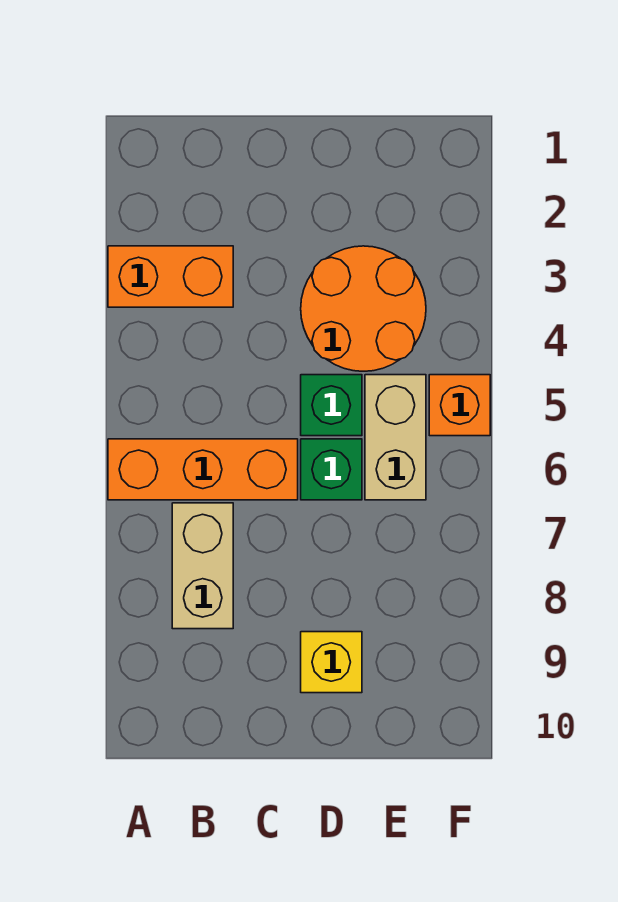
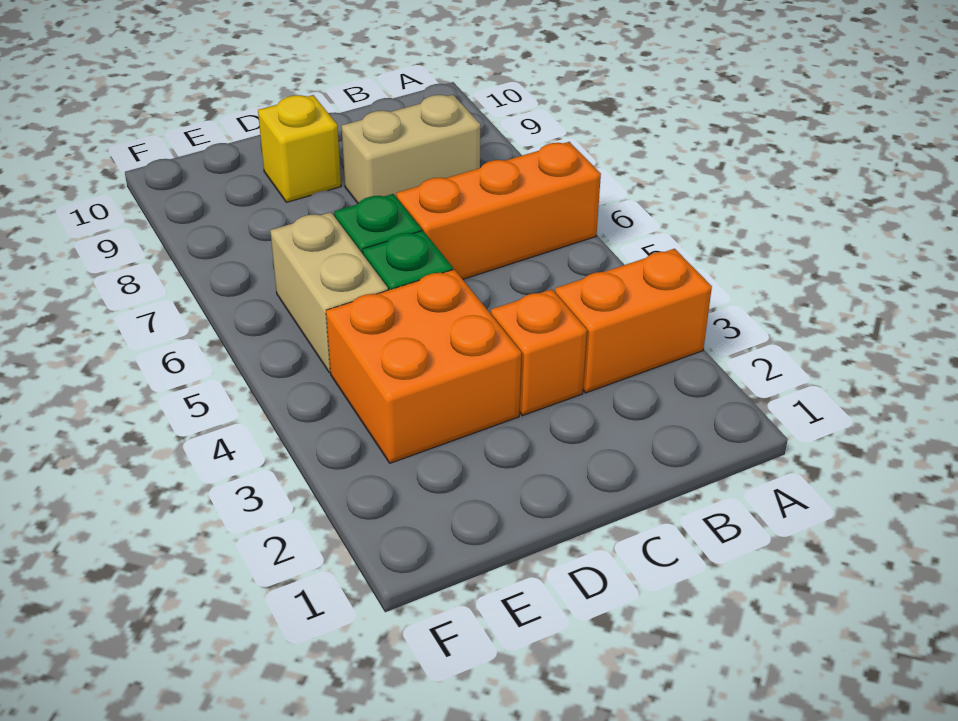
tan brick B7:B8 level 1 -> tan brick B8:C8 level 1
orange round brick D3:E4 level 1 -> orange brick D3:E4 level 1
orange brick F5 level 1 -> orange brick C3 level 1

